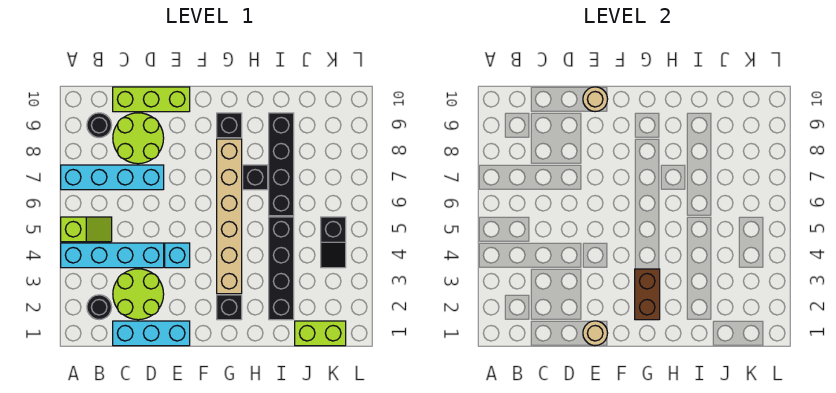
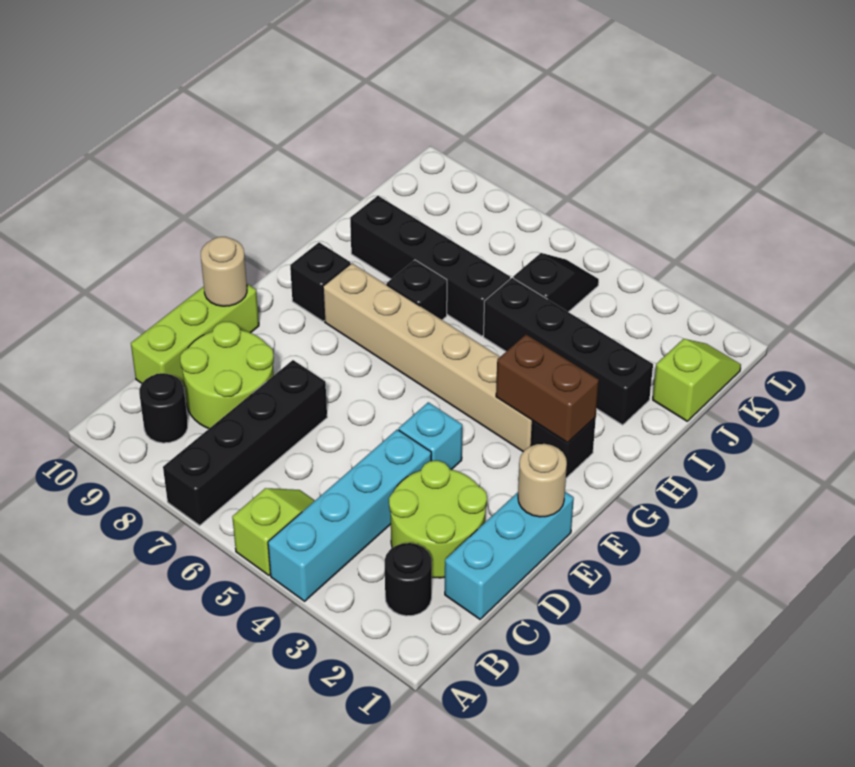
cyan brick A7:D7 level 1 -> black brick A7:D7 level 1
lime brick J1:K1 level 1 -> lime slope J1:K1 level 1 top J
black slope K4:K5 level 1 top 5 -> black slope J5:K5 level 1 top J

